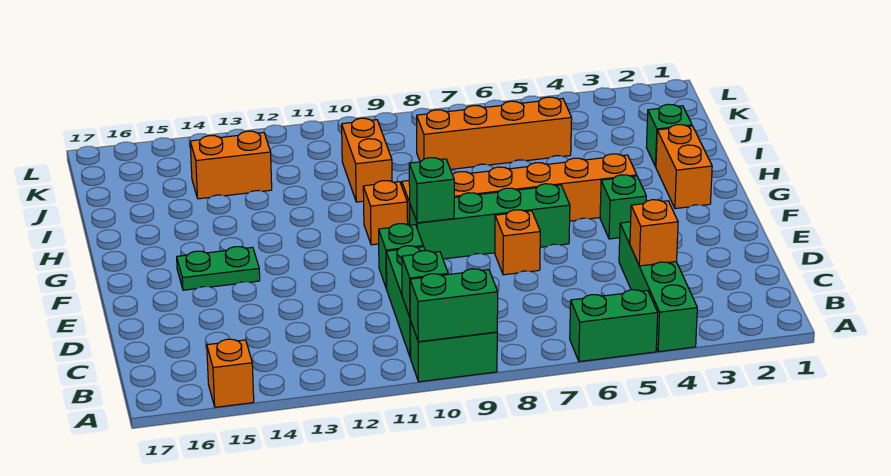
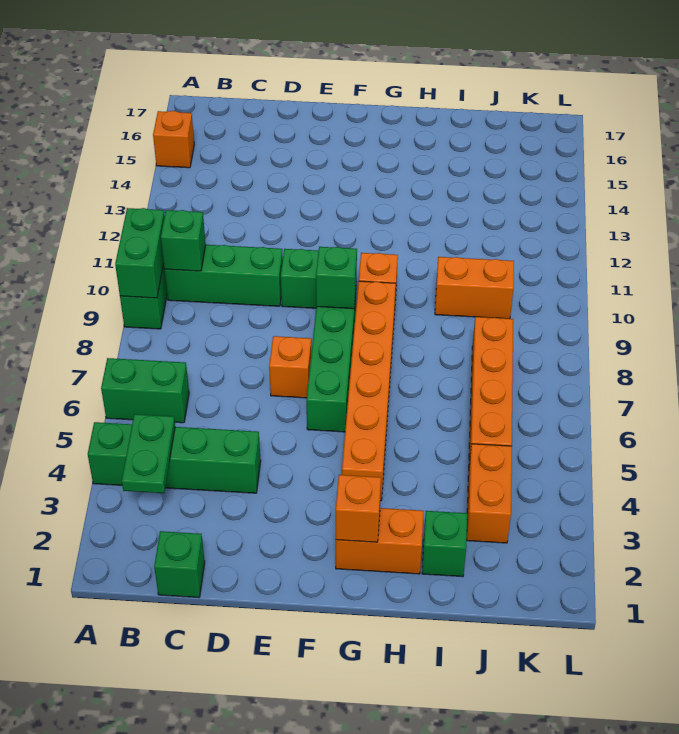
green brick A5:A6 level 1 -> green brick A6:B6 level 1
orange brick C4 level 2 -> orange brick G2 level 2
green brick F4 level 1 -> green brick C1 level 1
green plate F14:F15 level 1 -> green plate B3:B4 level 2
orange brick J13:J14 level 1 -> orange brick J3:J4 level 1

